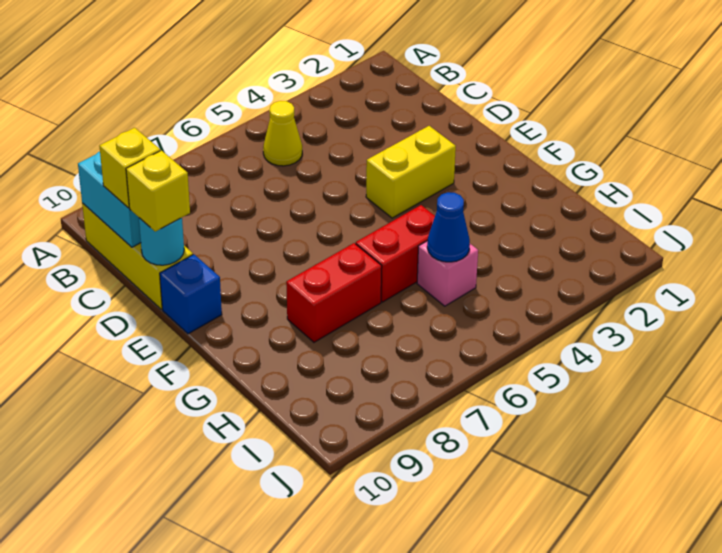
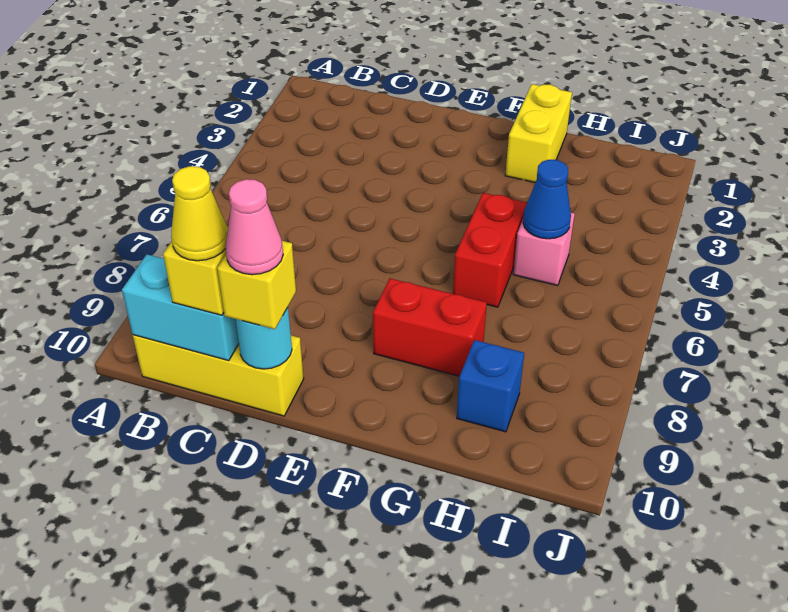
yellow cone B5 level 1 -> yellow cone C10 level 4
none -> pink cone D10 level 4
yellow brick E3:E4 level 1 -> yellow brick G1:G2 level 1
blue brick E10 level 1 -> blue brick H9 level 1
red brick G7:G8 level 1 -> red brick F8:G8 level 1

